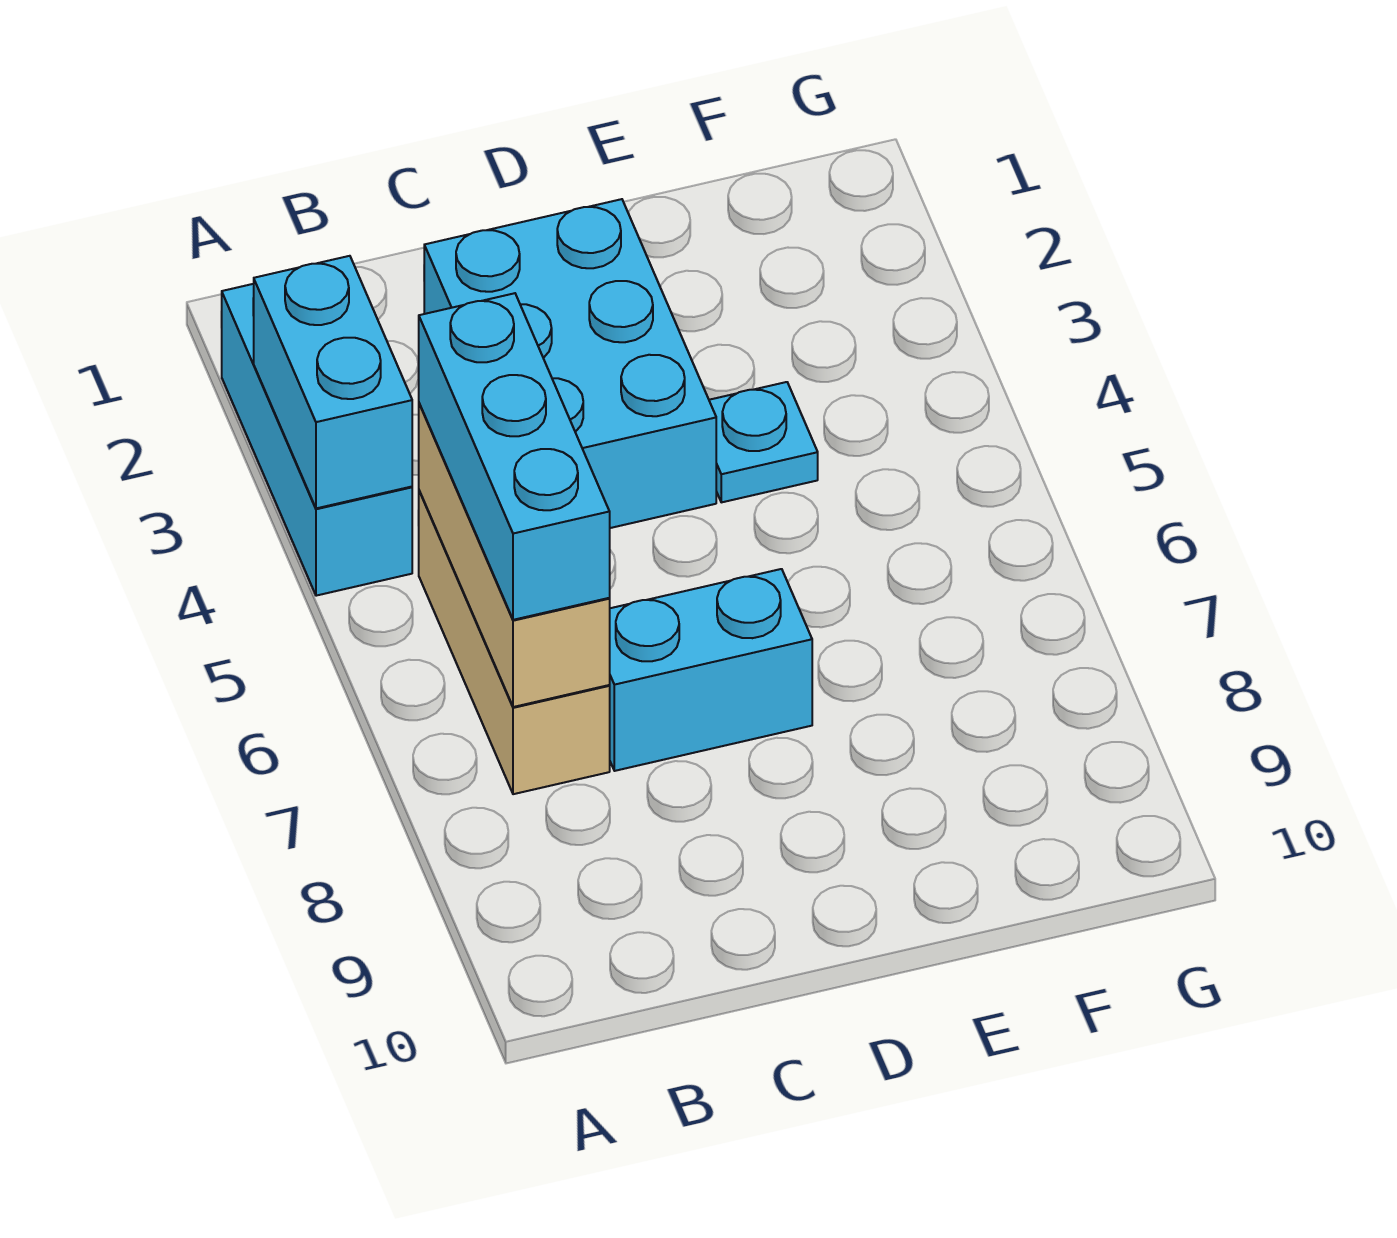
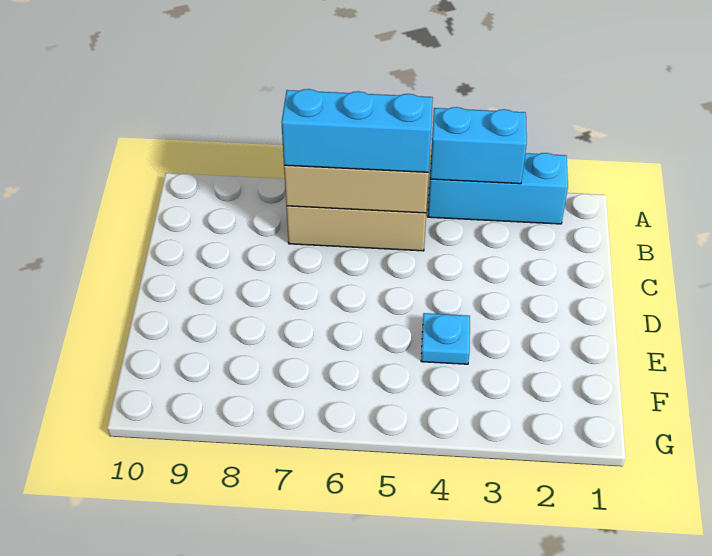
cyan brick C2:D4 level 1 -> none
cyan brick C7:D7 level 1 -> none

